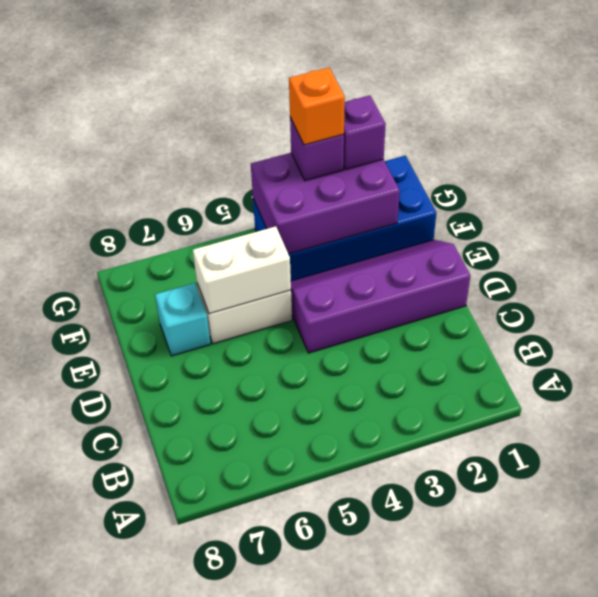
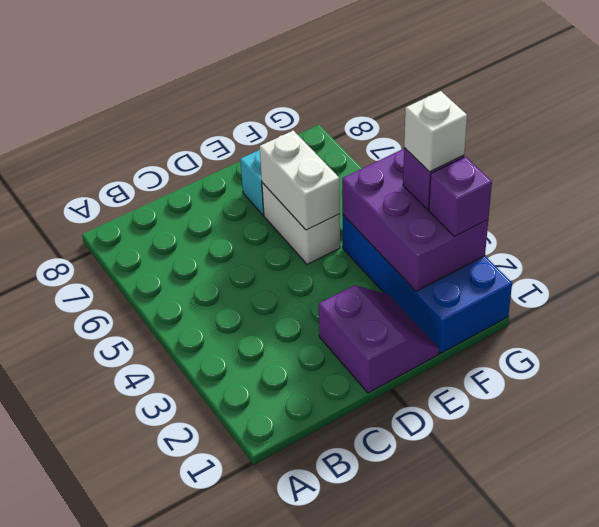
purple slope D1:E4 level 1 top D -> purple slope D1:E2 level 1 top D
orange brick G3 level 4 -> white brick G3 level 4

